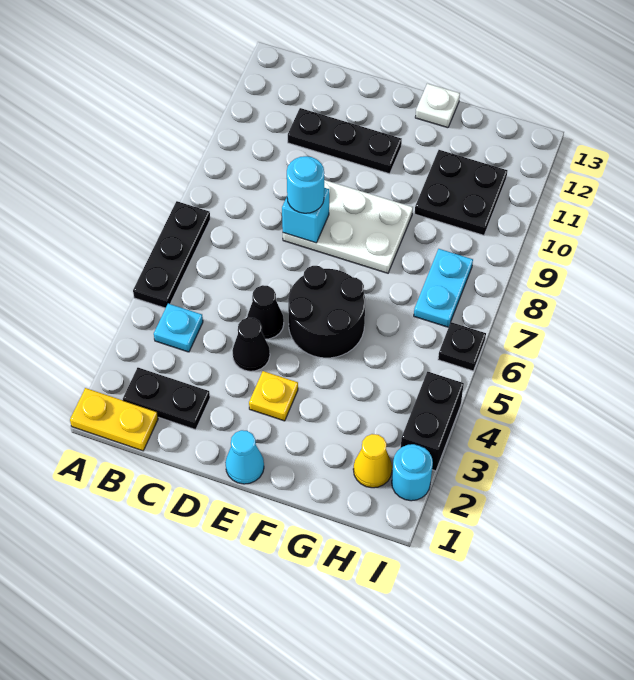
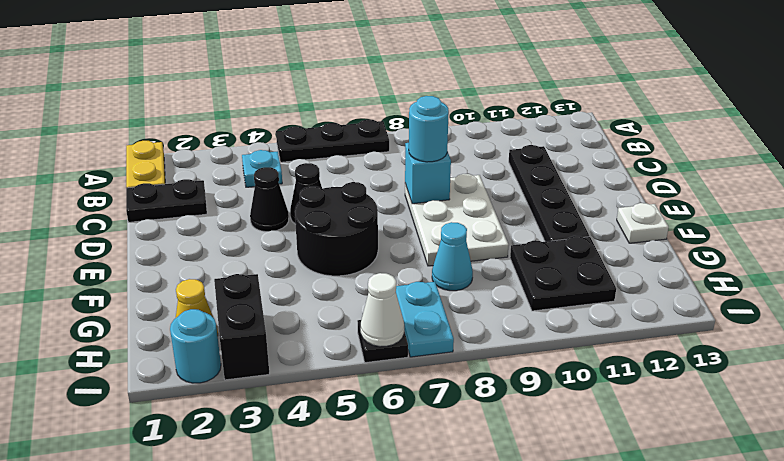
black plate B2:C2 level 1 -> black plate C1:C2 level 1
black plate C11:E11 level 1 -> black plate C11:F11 level 1
cyan cone E1 level 1 -> cyan cone G8 level 1
yellow plate E3 level 1 -> none
cyan plate H7:H8 level 1 -> cyan plate H7:I7 level 1
black brick I3:I4 level 1 -> black brick H3:I3 level 1
none -> white cone I6 level 2

